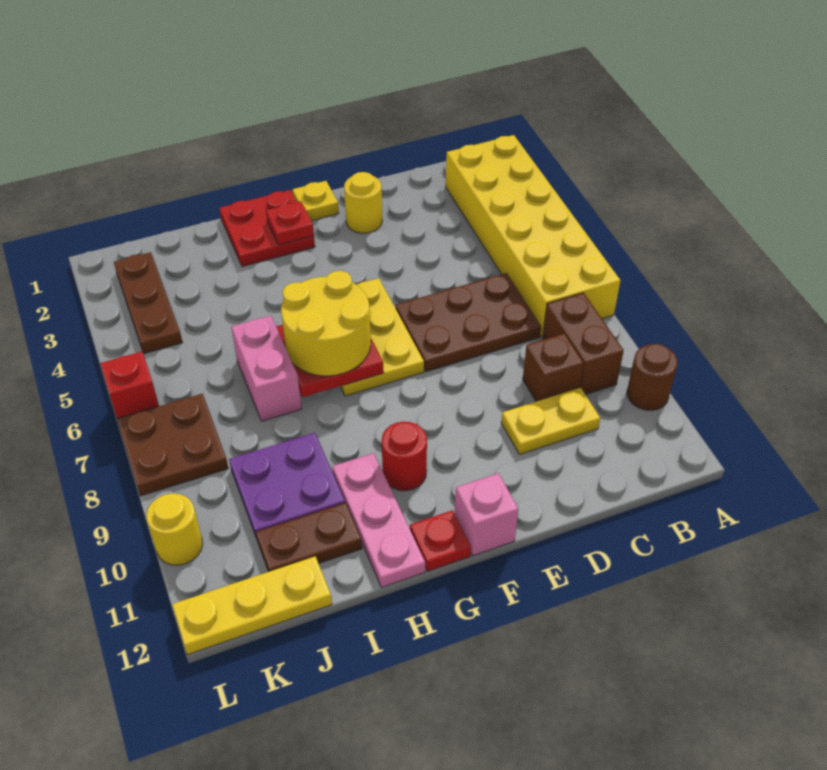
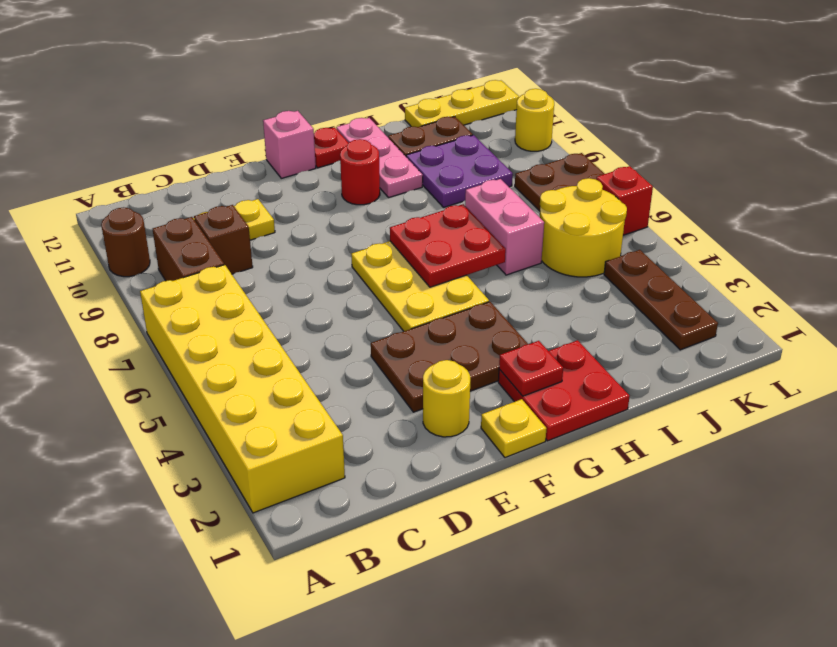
brown plate C6:E7 level 1 -> brown plate E3:G4 level 1
yellow round brick G6:H7 level 3 -> yellow round brick J5:K6 level 1

